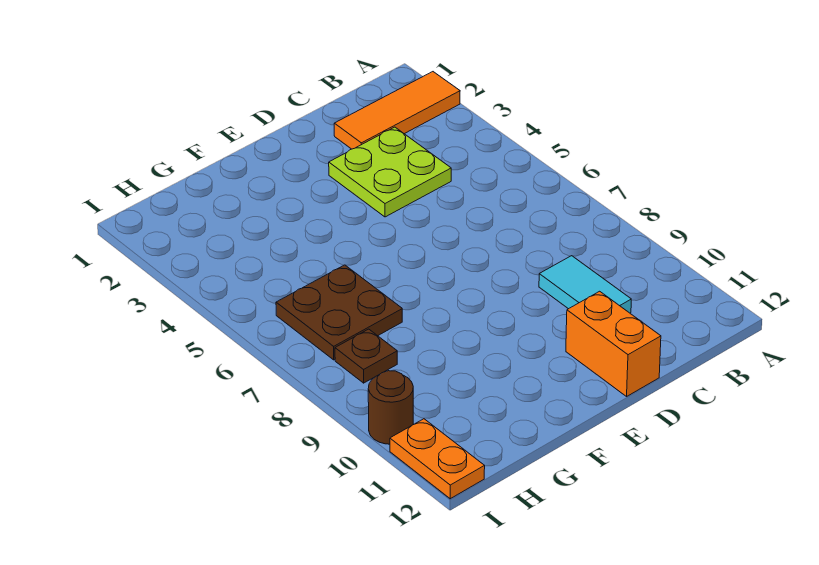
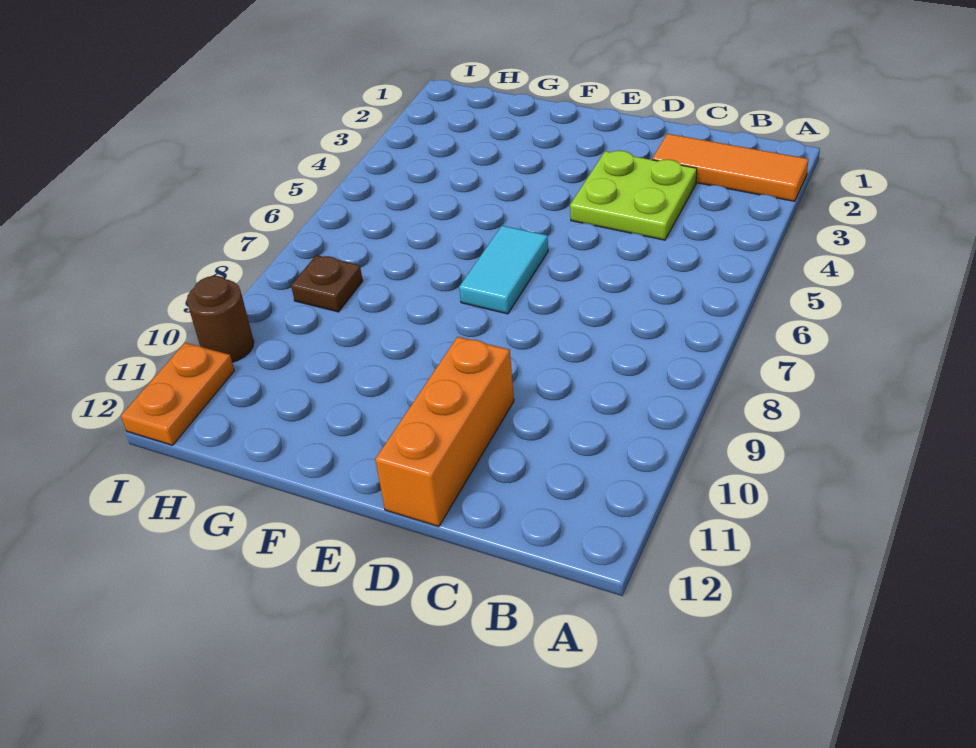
cyan tile C9:C10 level 1 -> cyan tile E6:E7 level 1
orange brick D11:D12 level 1 -> orange brick D10:D12 level 1
brown plate G6:H7 level 1 -> none

